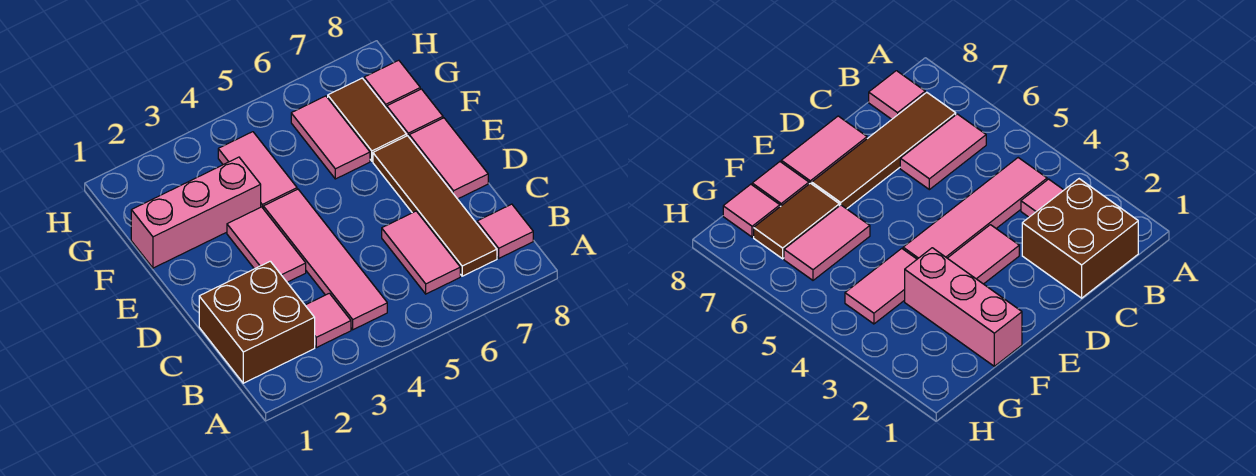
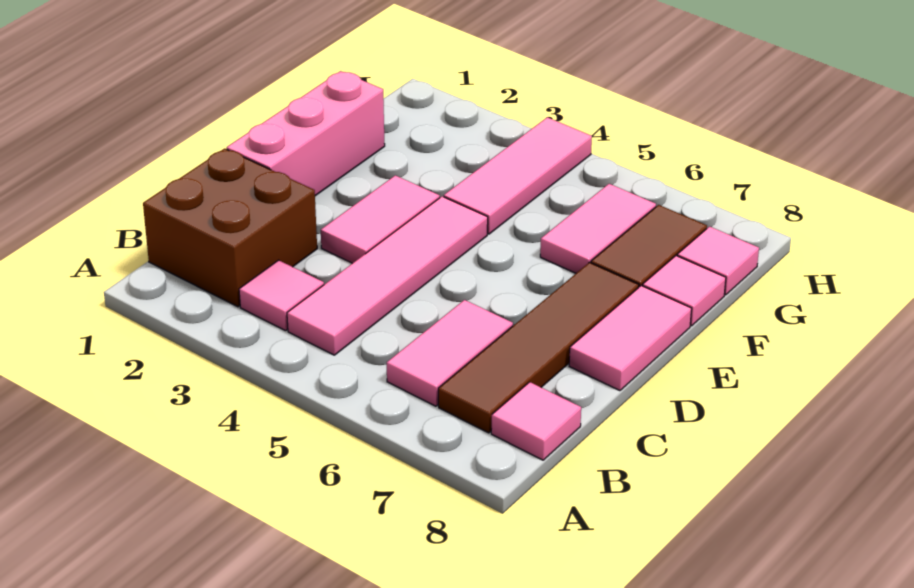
pink brick F1:F3 level 1 -> pink brick D1:F1 level 1
pink tile F4:G4 level 1 -> pink tile F4:H4 level 1

